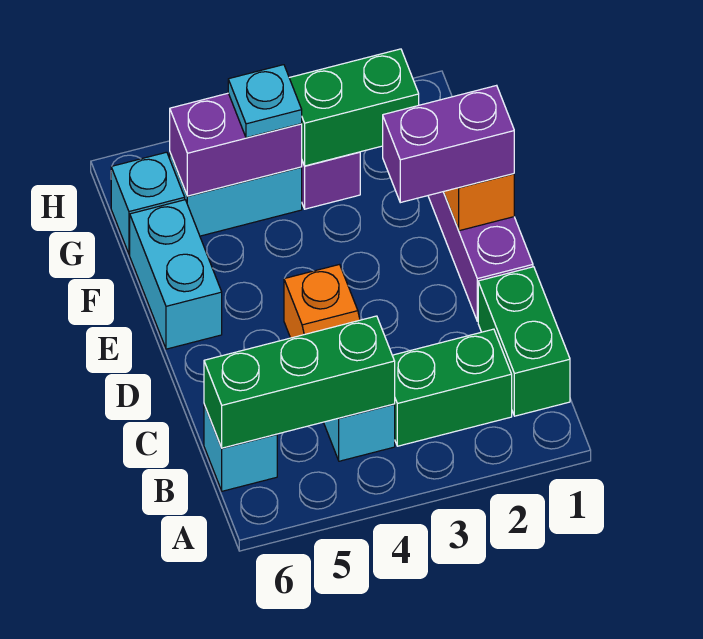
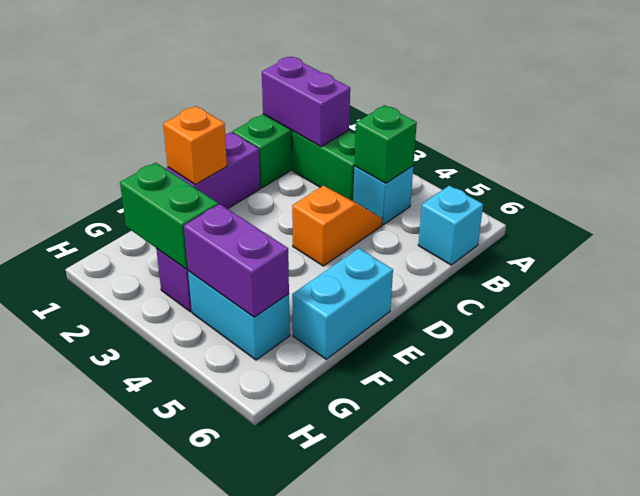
green brick B4:B6 level 2 -> green brick B4 level 2
purple brick E1:E2 level 3 -> purple brick B1:B2 level 2
cyan plate G4 level 3 -> none
cyan brick G6 level 1 -> none

